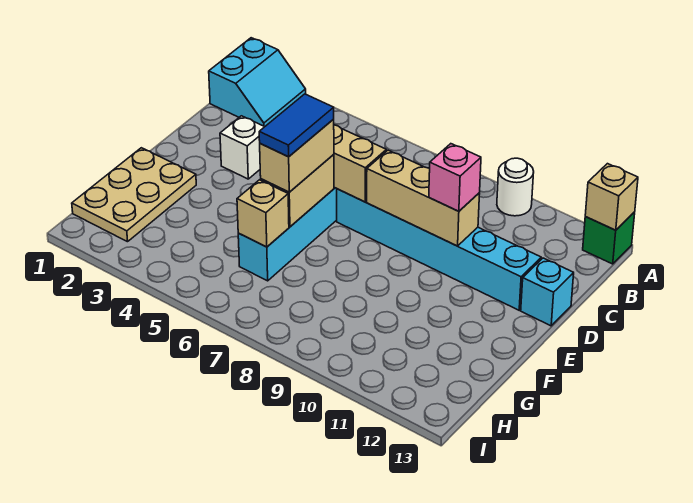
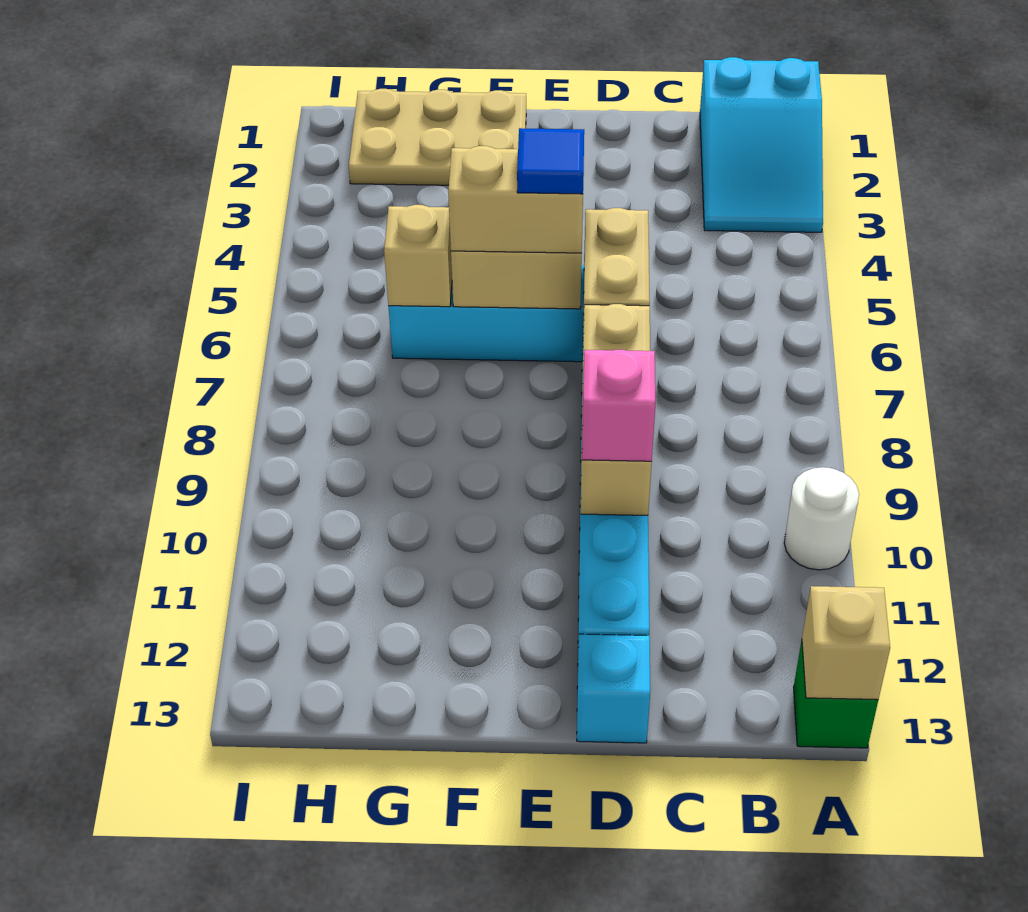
cyan slope A1:B2 level 1 top 1 -> cyan slope A1:B3 level 1 top 1
white brick D3 level 1 -> none
blue tile E6:F6 level 4 -> blue tile E6 level 4

